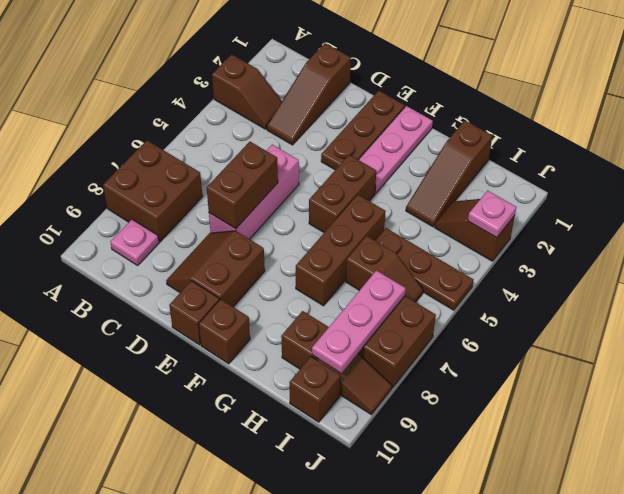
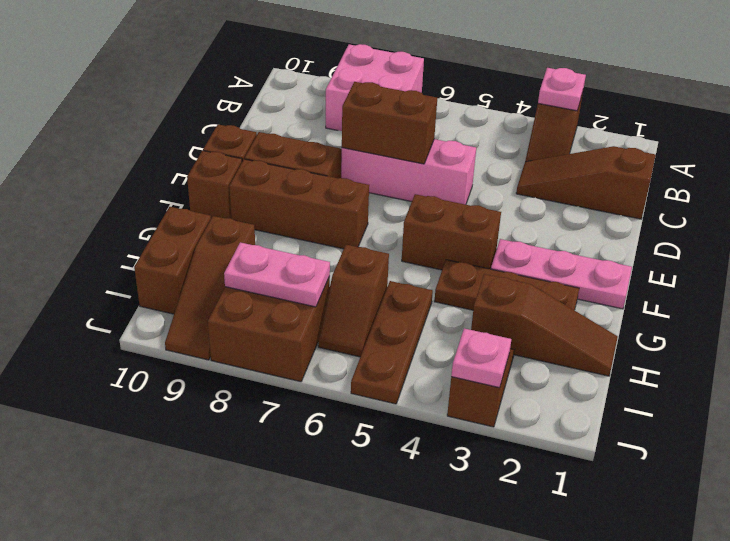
brown brick A7:B8 level 1 -> pink brick A7:B8 level 1
pink plate B9 level 1 -> pink plate A3 level 2
brown plate E1:E3 level 1 -> brown plate G2:G4 level 1
brown brick G5:G7 level 1 -> brown brick F7:F9 level 1
brown slope H1:H3 level 1 top 1 -> brown slope H1:H3 level 1 top 3
pink plate I7:I9 level 2 -> pink plate I7:I8 level 2
brown brick I10 level 1 -> brown brick H10:I10 level 1

